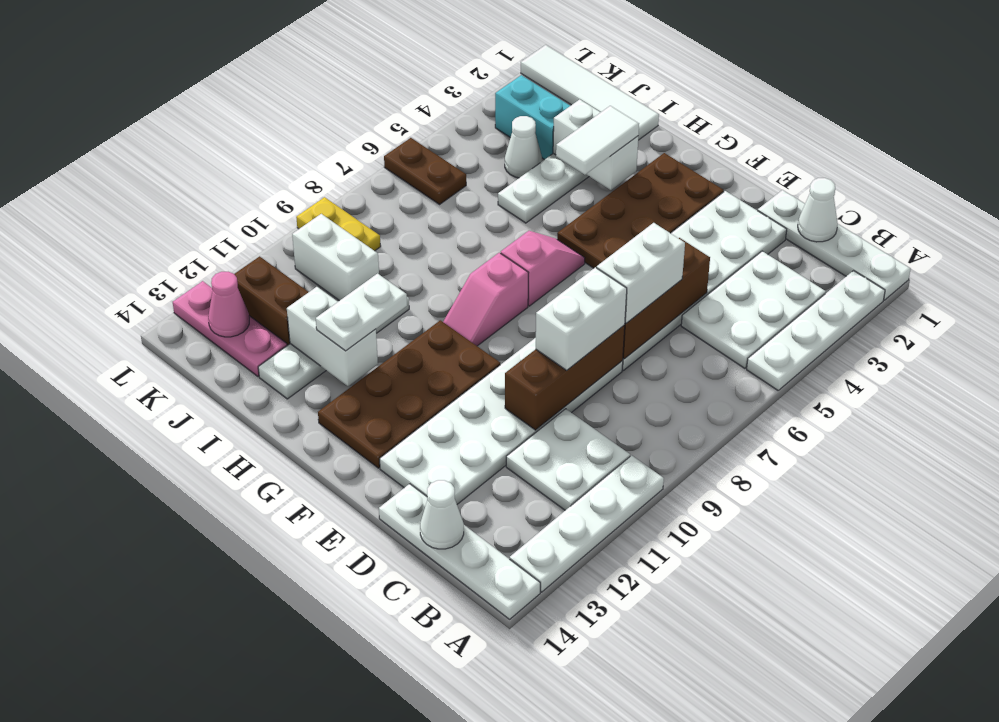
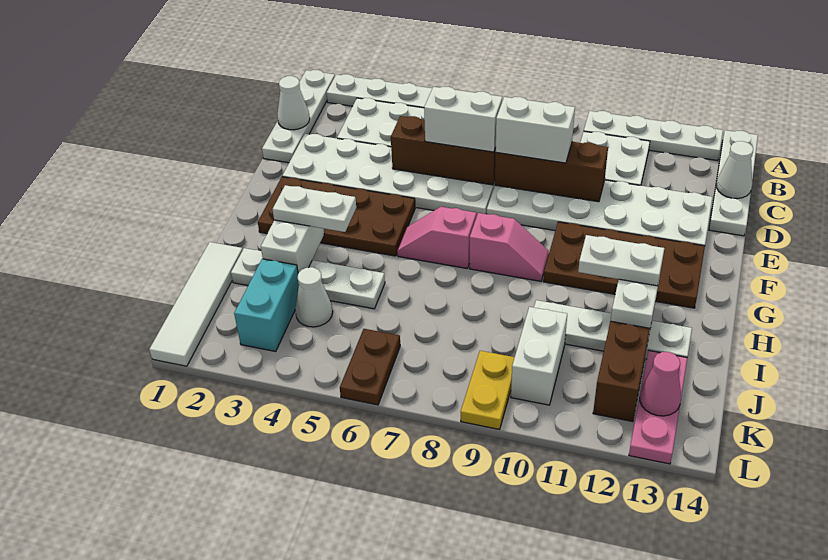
white tile H3:H4 level 3 -> white plate H3:H4 level 3

